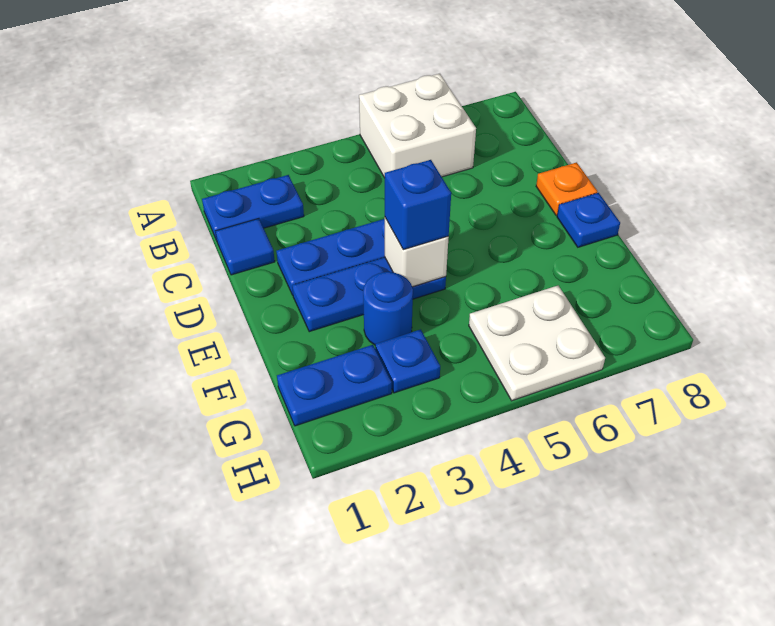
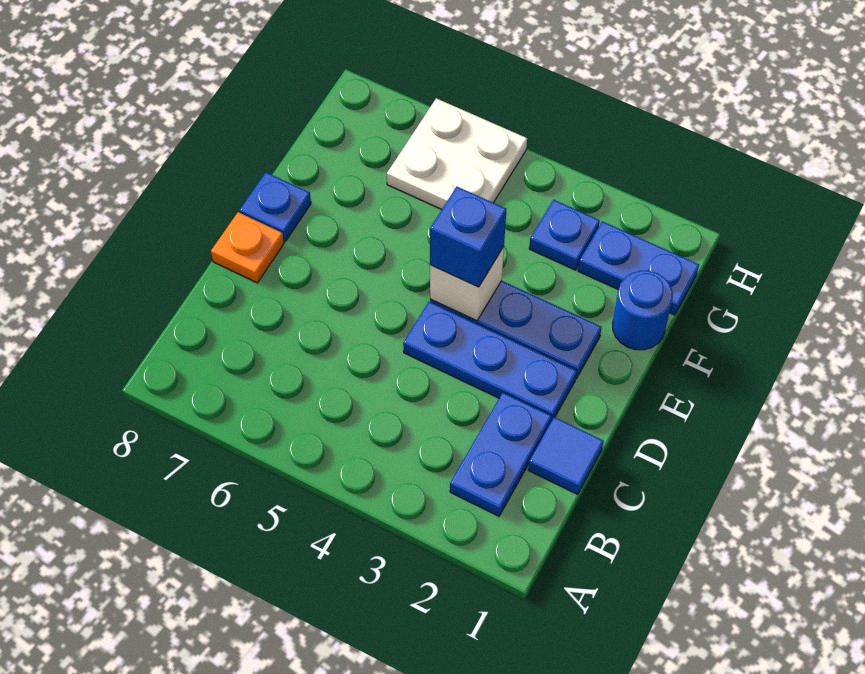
white brick A5:B6 level 1 -> none
blue plate B1:B2 level 1 -> blue plate B2:C2 level 1
blue round brick F3 level 1 -> blue round brick F1 level 1

